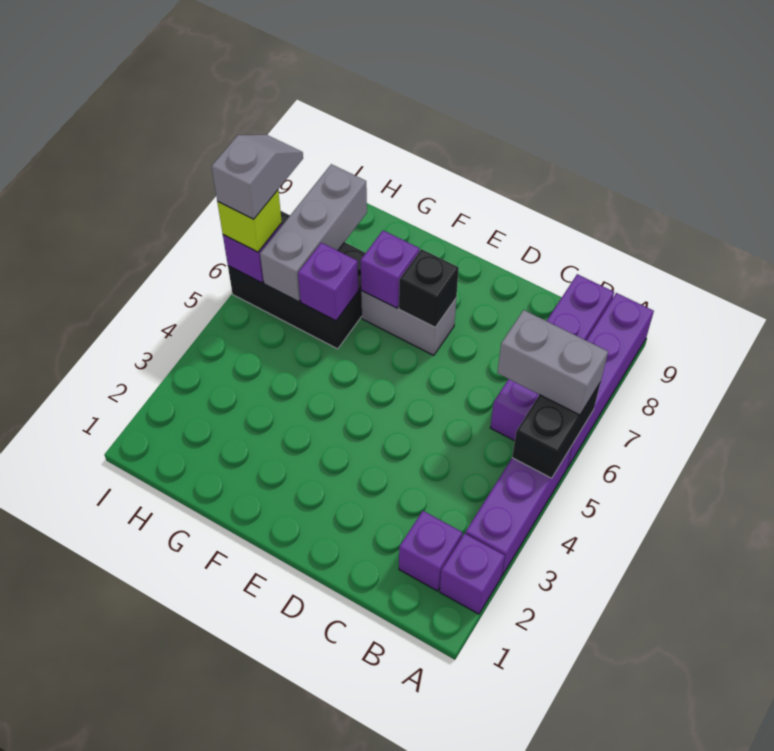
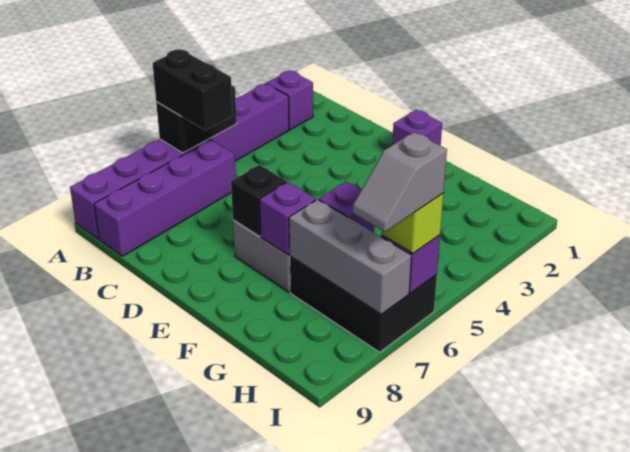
grey brick A6:B6 level 3 -> black brick A6:B6 level 3
purple brick B2 level 1 -> purple brick E1 level 1
grey brick H6:H8 level 2 -> grey brick G7:I7 level 2

